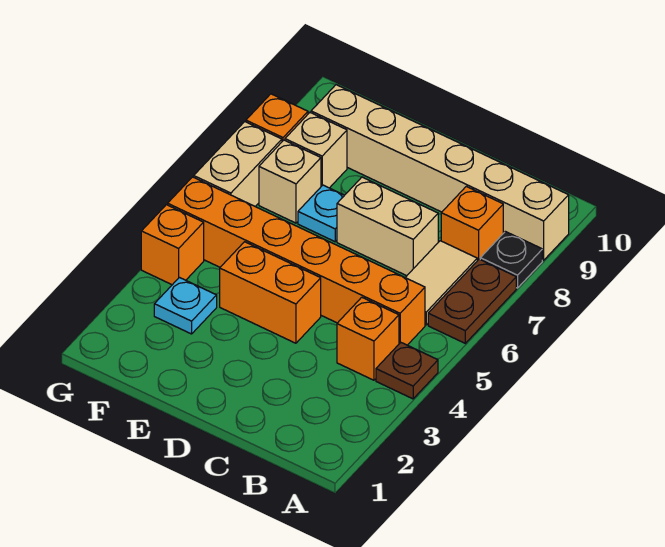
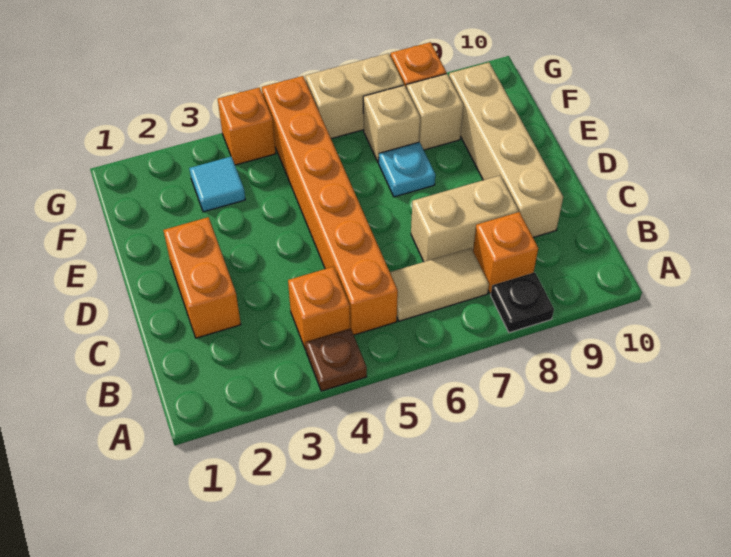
brown plate A6:A7 level 1 -> none
tan brick A9:F9 level 1 -> tan brick C9:F9 level 1
tan brick C7:D7 level 1 -> tan brick C7:C8 level 1
orange brick D4:E4 level 1 -> orange brick C2:D2 level 1
cyan plate F3 level 1 -> cyan tile F3 level 1

